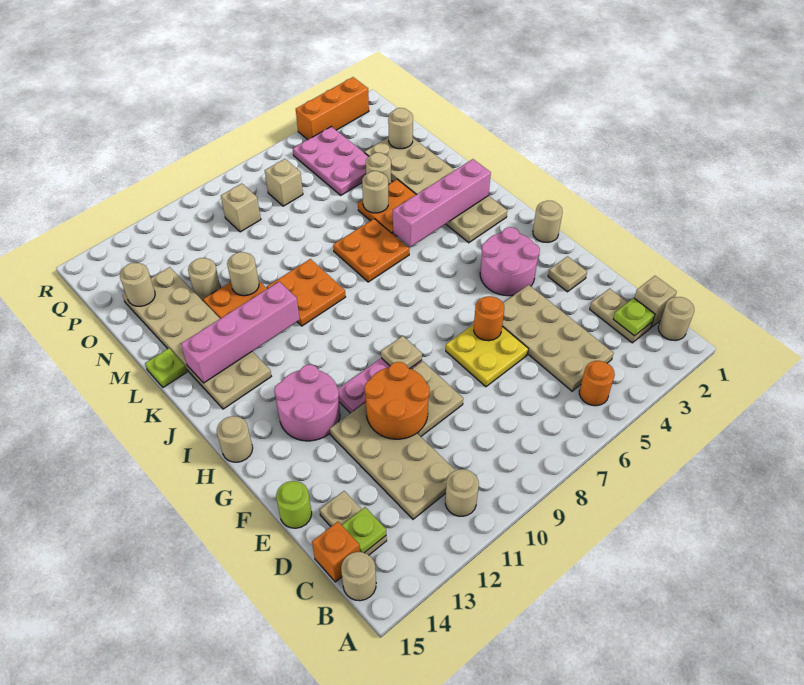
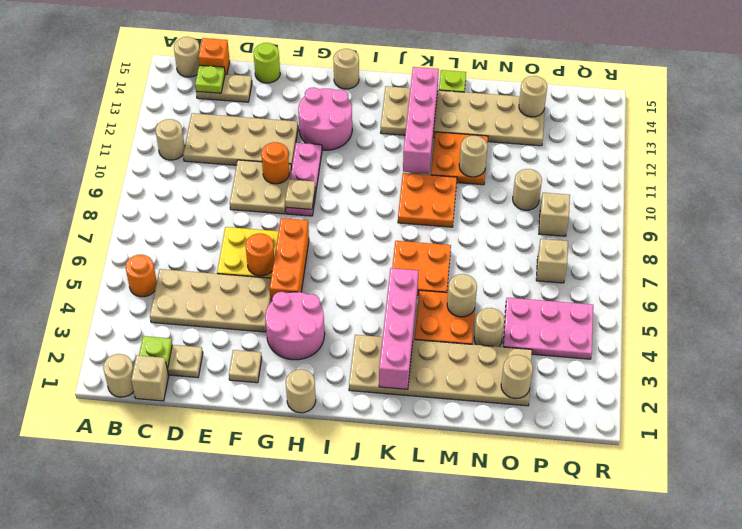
orange round brick E10:F11 level 2 -> orange round brick F10 level 2
tan round brick N12 level 1 -> tan round brick O10 level 1
orange brick R2:R4 level 1 -> orange brick G5:G7 level 1

